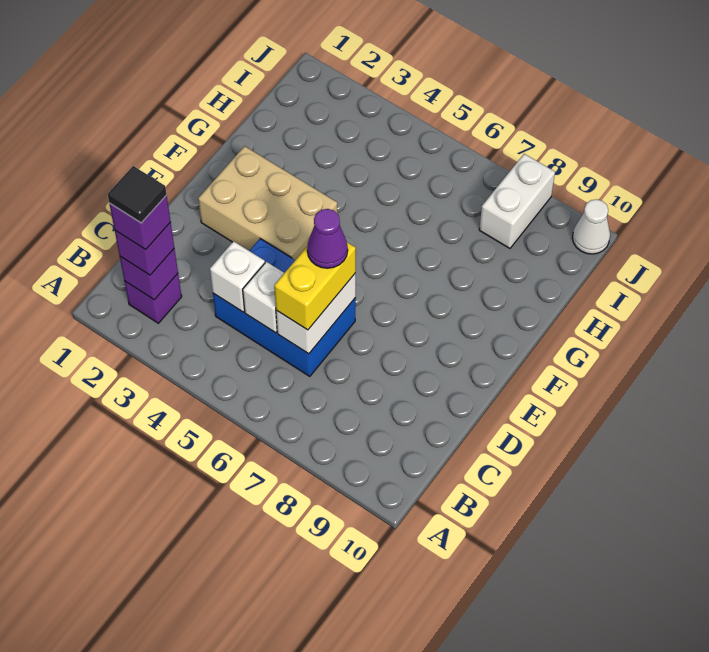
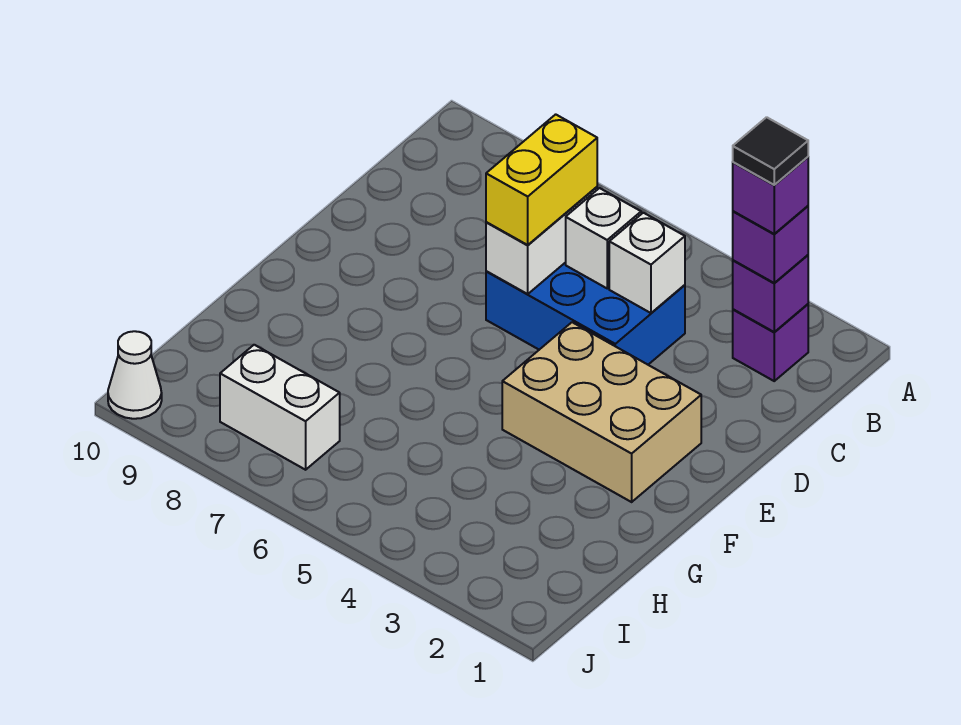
purple cone D6 level 4 -> none
white brick I8:J8 level 1 -> white brick I7:I8 level 1

